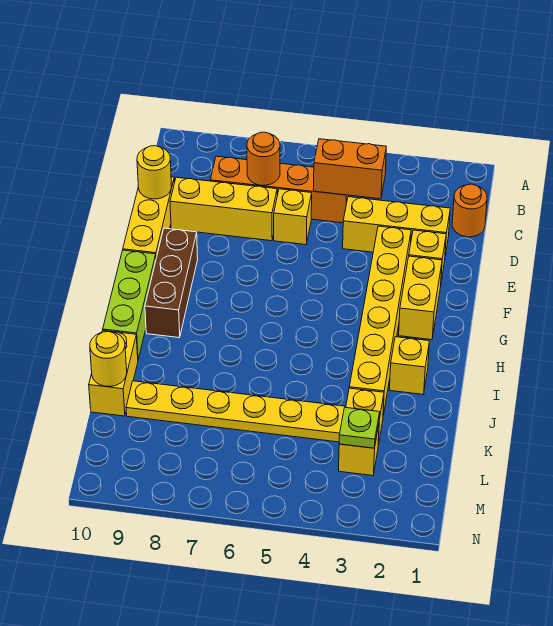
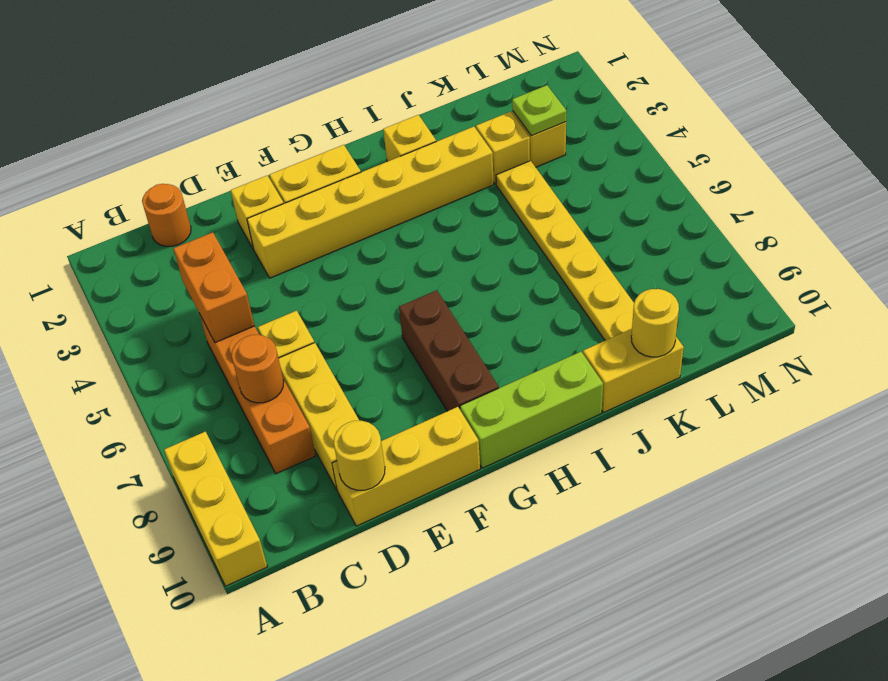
yellow brick D2:D4 level 1 -> yellow brick A8:A10 level 1
brown brick F9:H9 level 1 -> brown brick G7:G9 level 1

